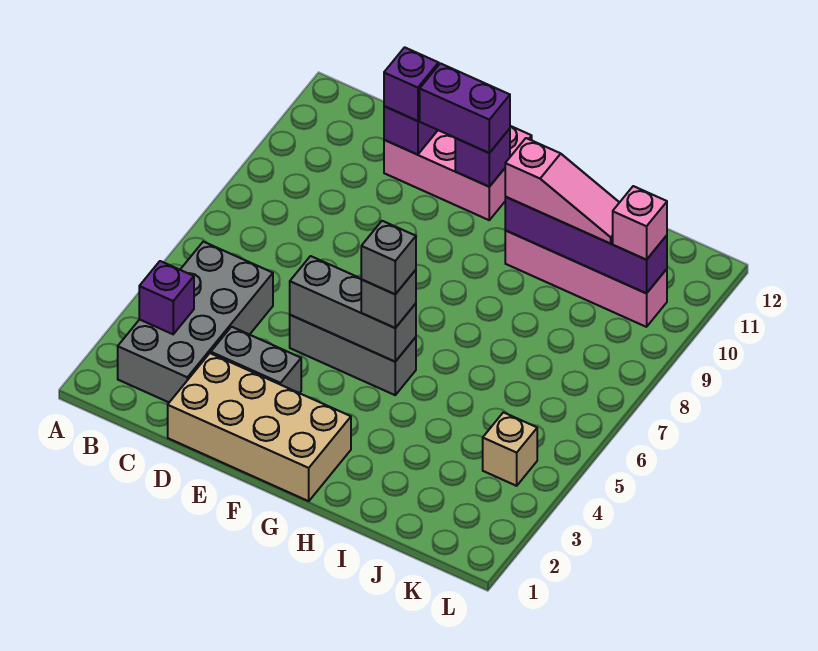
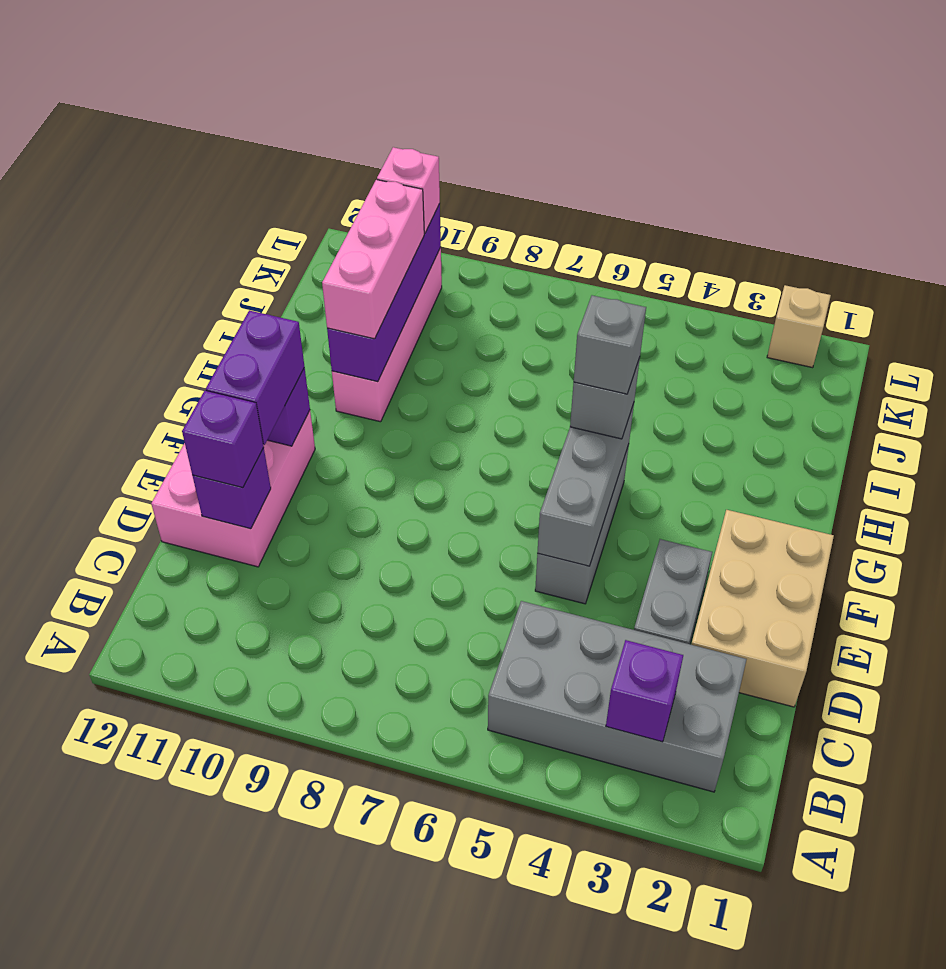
tan brick D1:G2 level 1 -> tan brick D1:F2 level 1
pink slope H10:J10 level 3 top H -> pink brick H10:J10 level 3
tan brick K4 level 1 -> tan brick L2 level 1

